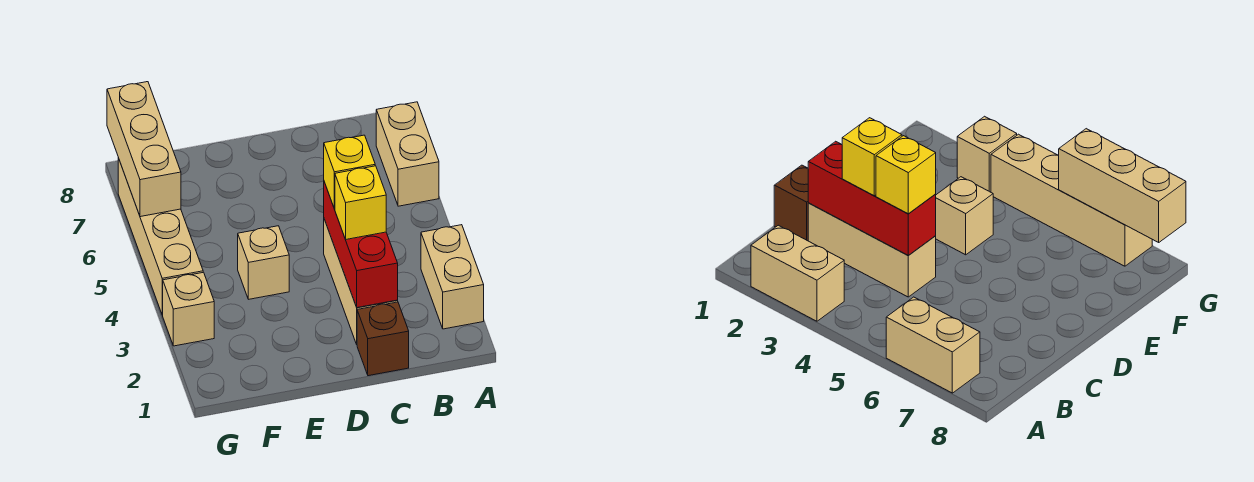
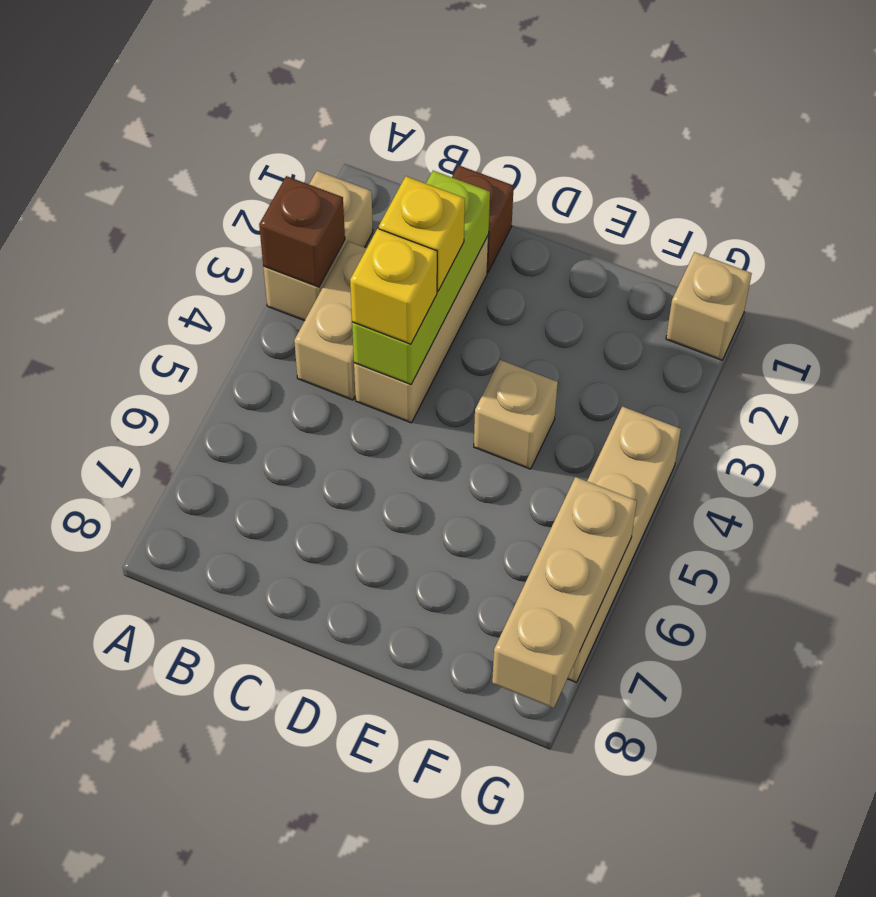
none -> brown brick A3 level 2
tan brick A6:A7 level 1 -> tan brick B3:B4 level 1
red brick C2:C4 level 2 -> lime brick C2:C4 level 2
tan brick G3 level 1 -> tan brick G1 level 1

